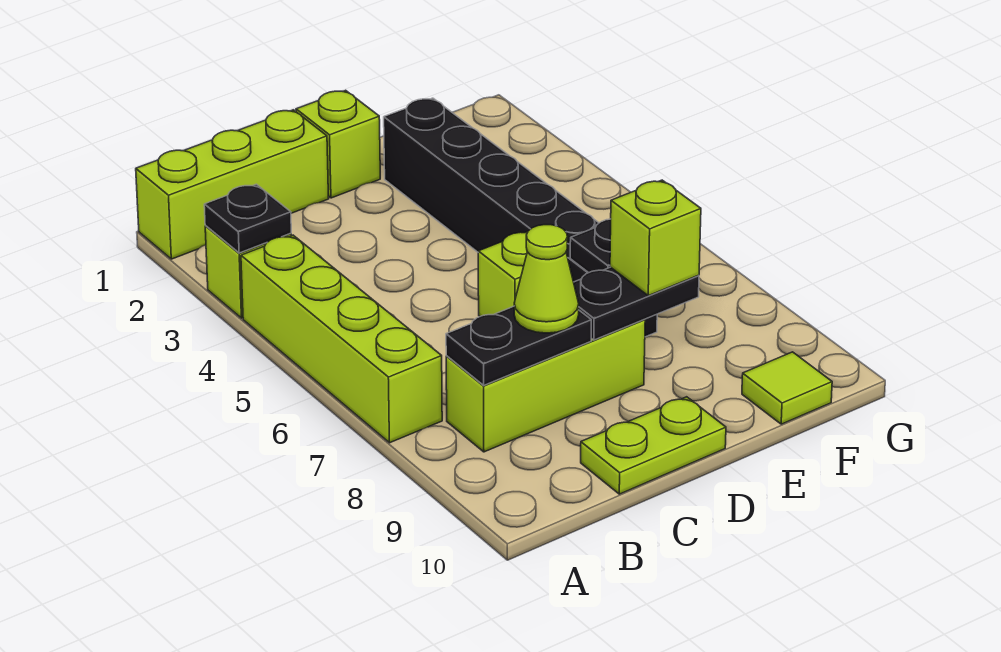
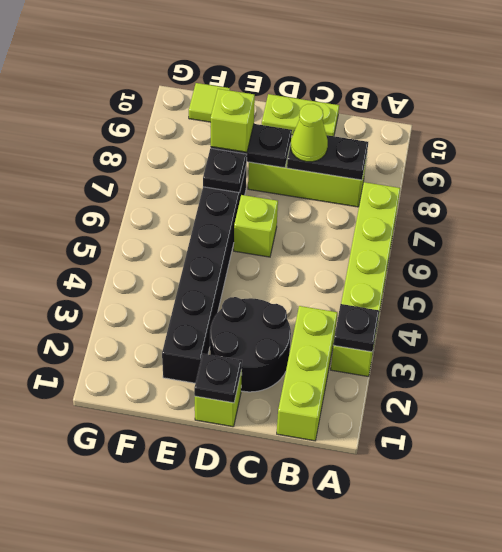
lime brick A1:C1 level 1 -> lime brick B1:B3 level 1
none -> black round brick C2:D3 level 1
none -> black plate D1 level 2

